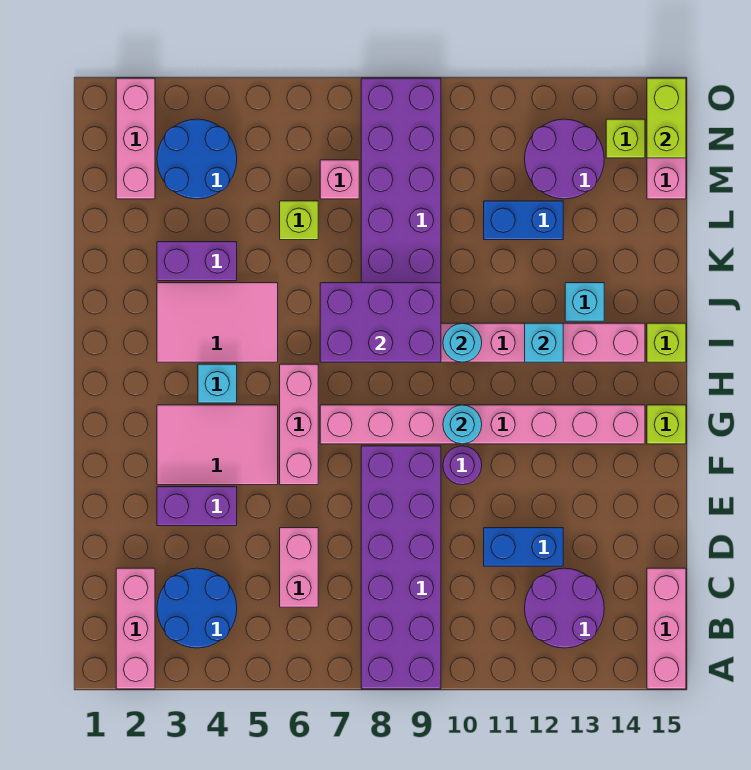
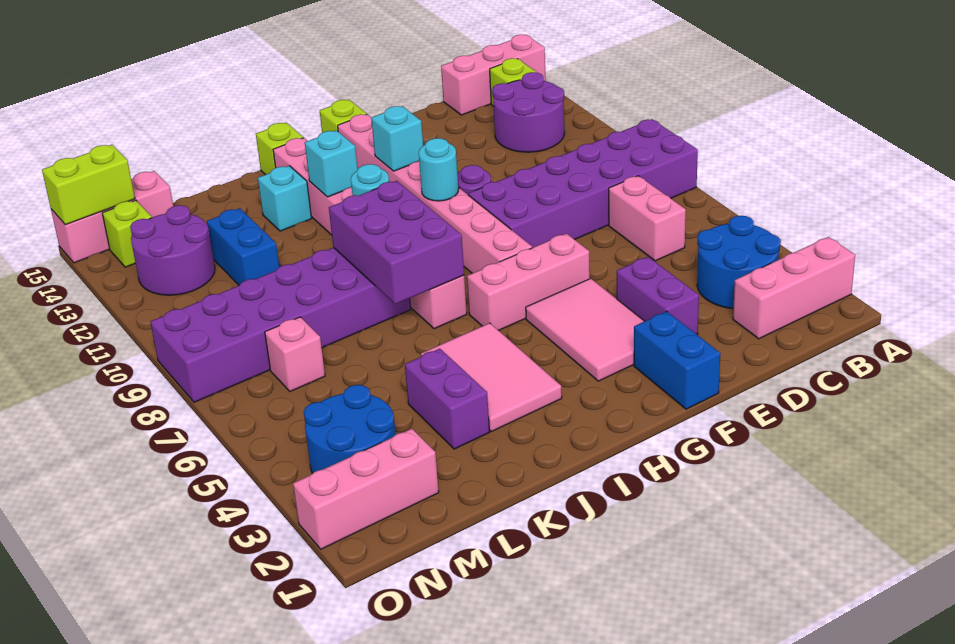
pink brick C6:D6 level 1 -> pink brick C6:C7 level 1
blue brick D11:D12 level 1 -> blue brick F1:F2 level 1
cyan brick H4 level 1 -> cyan brick G12 level 2
lime brick L6 level 1 -> lime brick B14 level 1

